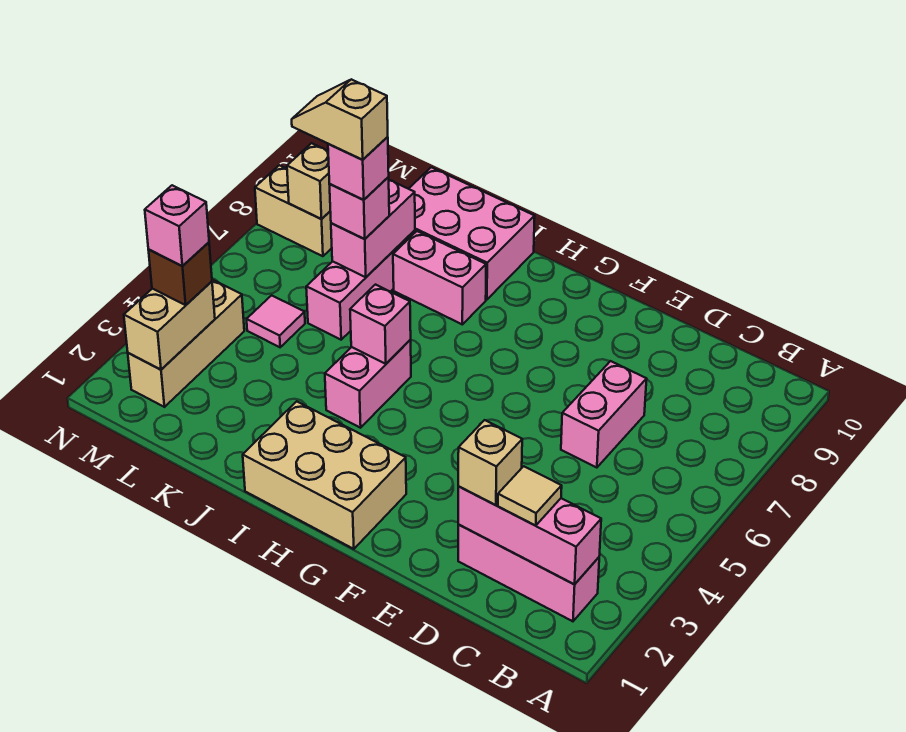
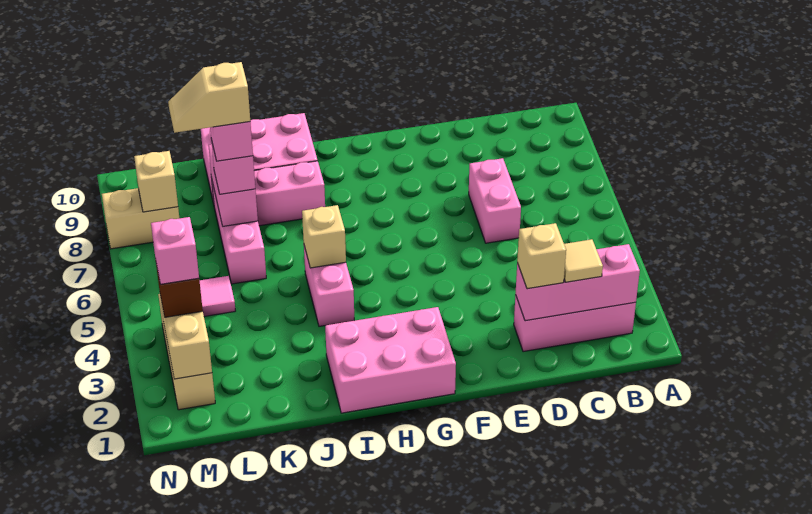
tan brick G1:I2 level 1 -> pink brick G1:I2 level 1
pink brick I5 level 2 -> tan brick I5 level 2

